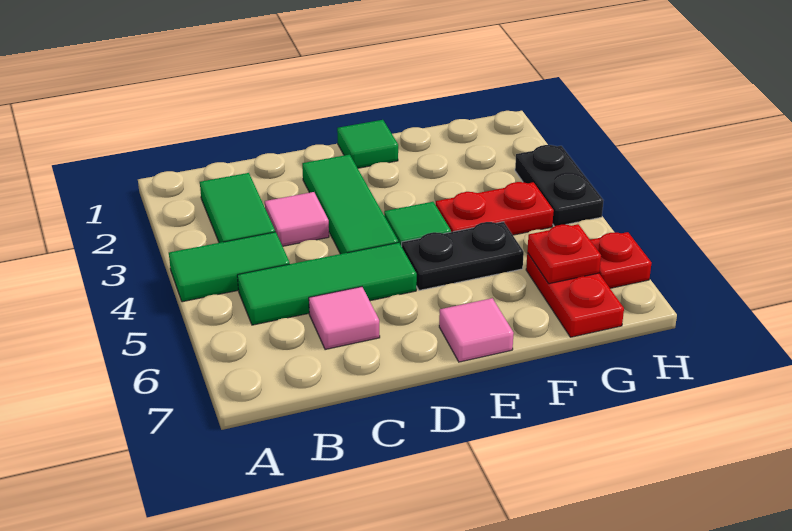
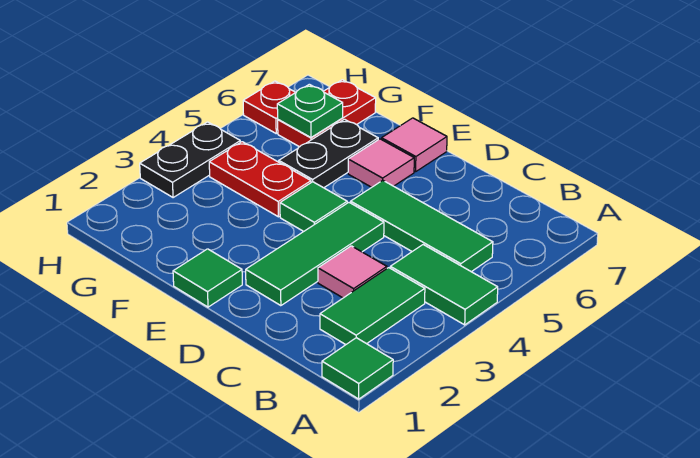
none -> green tile A1 level 1
pink tile C6 level 1 -> pink tile E6 level 1
black plate E5:F5 level 1 -> black plate F5:F6 level 1
red plate G6 level 2 -> green plate G6 level 2

